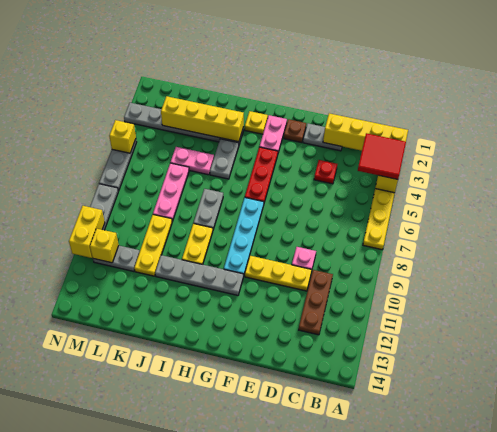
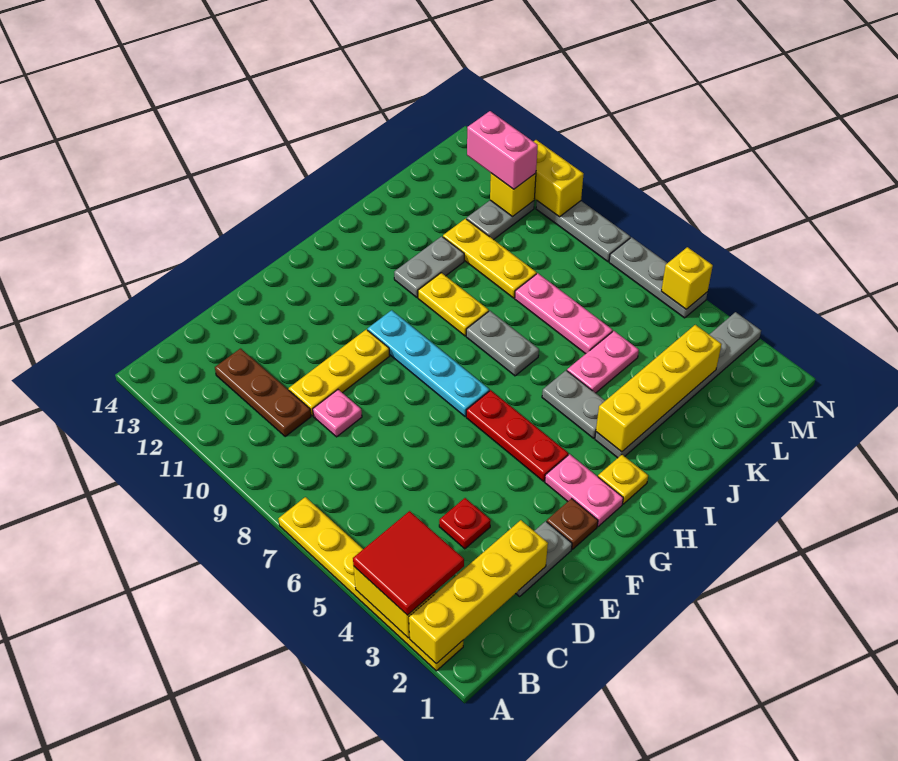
grey plate G11:J11 level 1 -> grey plate I11:J11 level 1
none -> pink brick M11:M12 level 3

